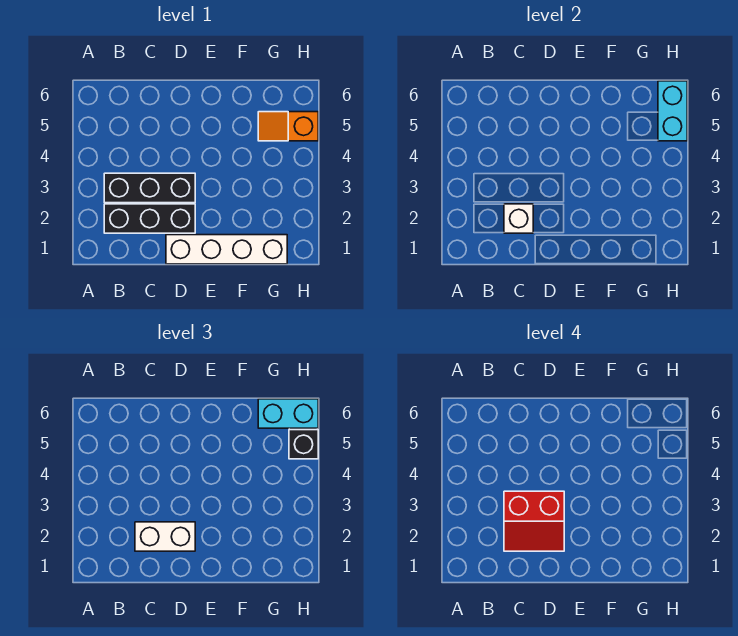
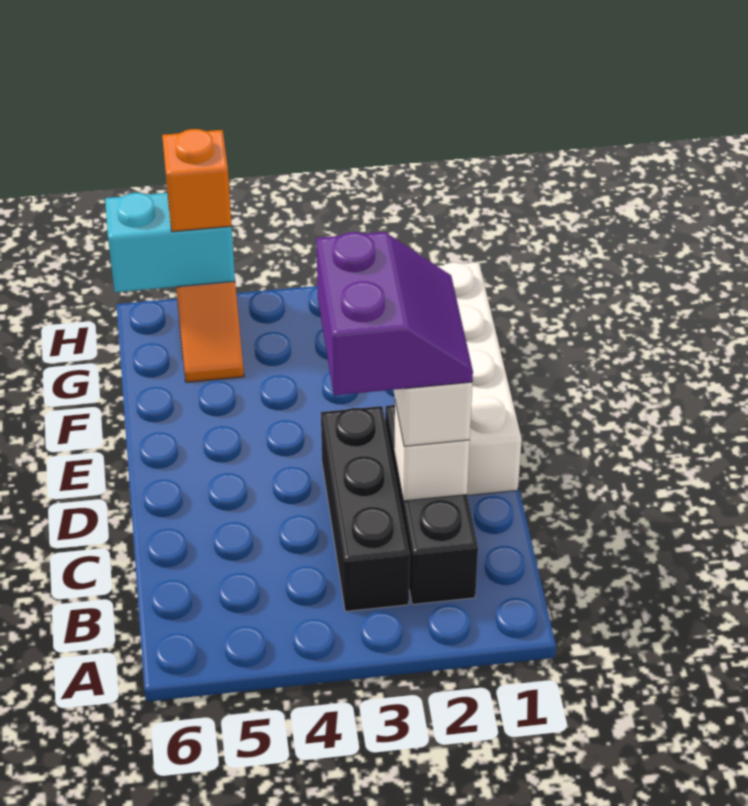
red slope C2:D3 level 4 top 3 -> purple slope C2:D3 level 4 top 3
cyan brick G6:H6 level 3 -> none
black brick H5 level 3 -> orange brick H5 level 3

